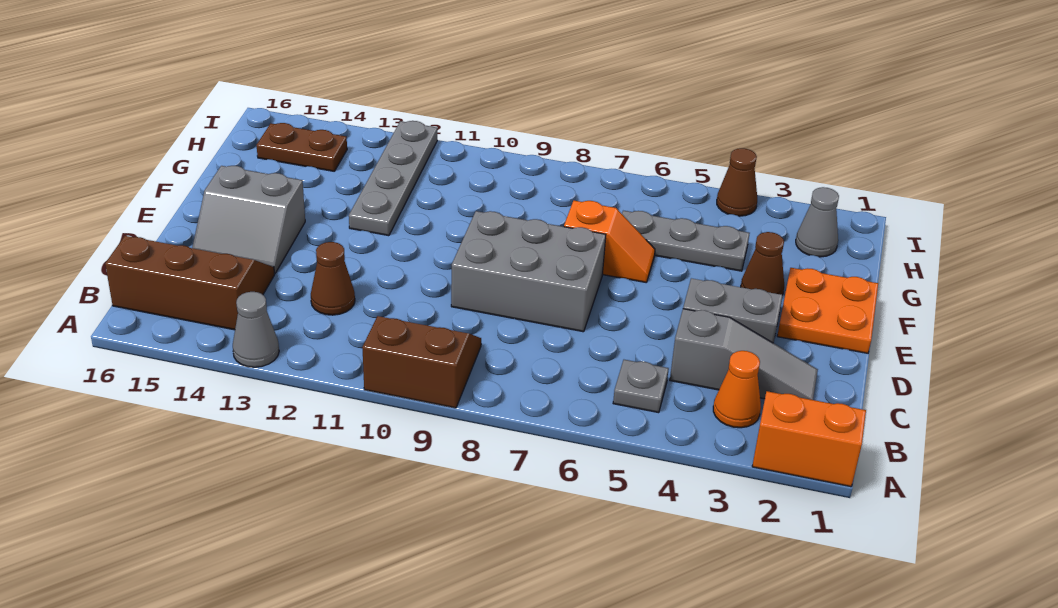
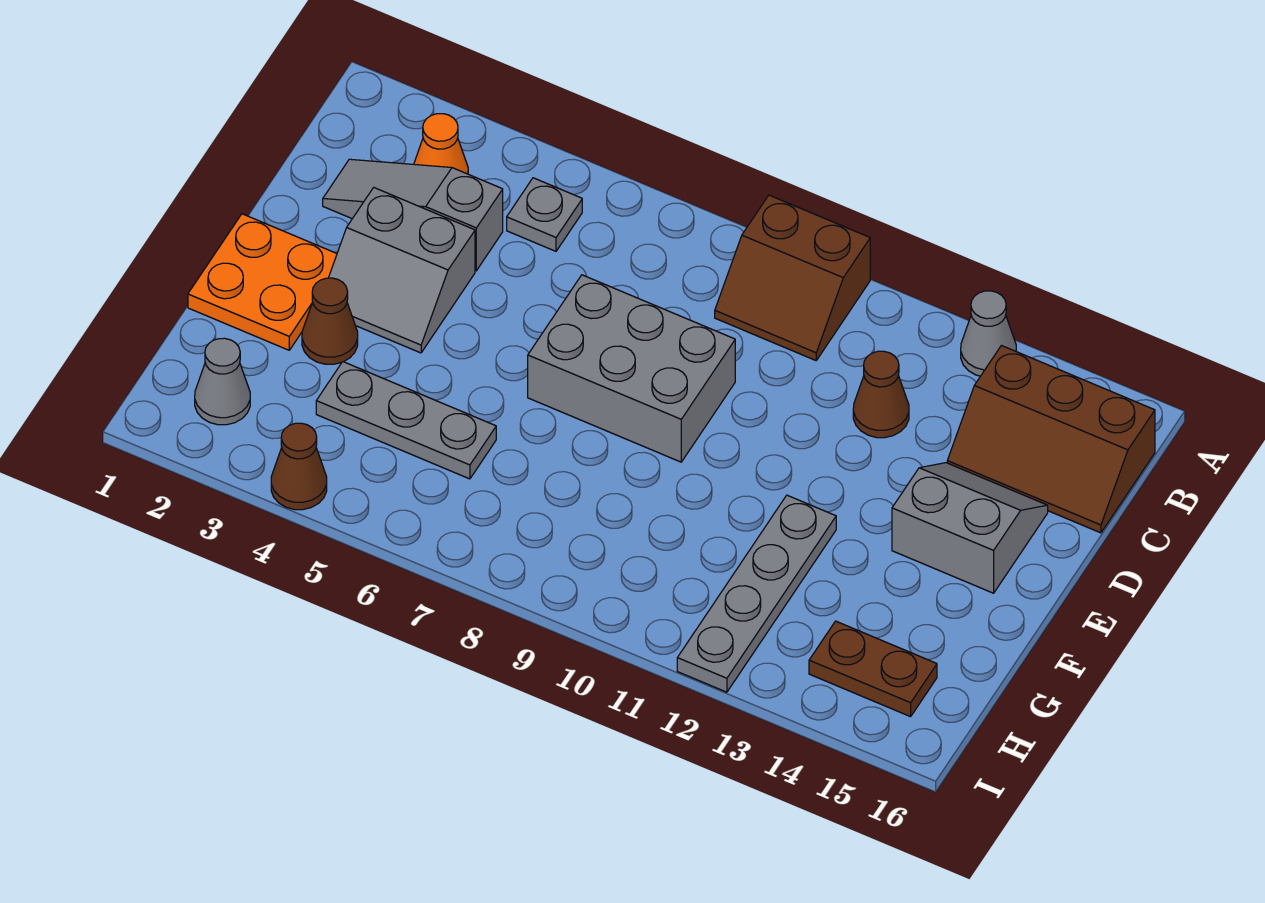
orange brick A1:A2 level 1 -> none
orange slope F6:F7 level 1 top 7 -> none

